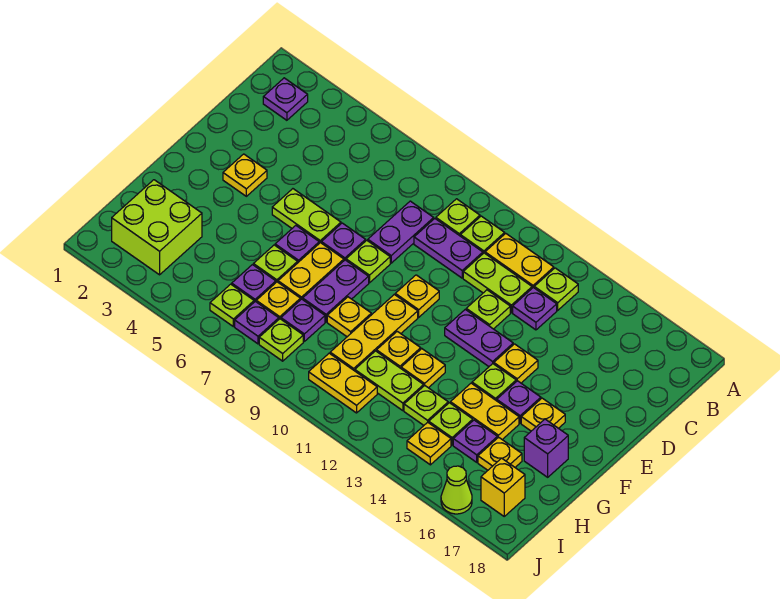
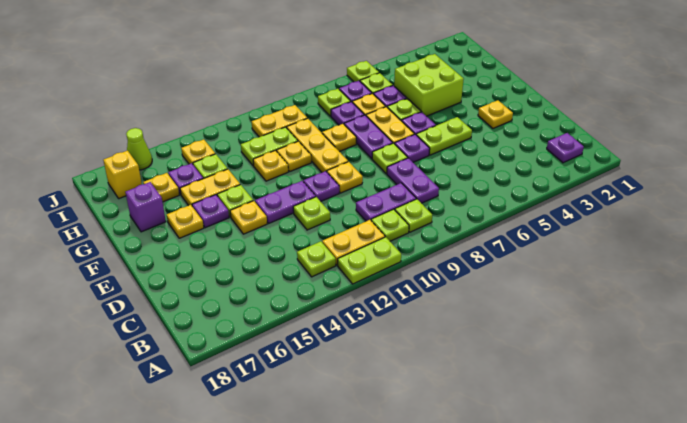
lime plate C11:C12 level 1 -> lime plate A11:A12 level 1
purple plate C13 level 1 -> purple plate E11 level 1
lime brick H2:I3 level 1 -> lime brick G4:H5 level 1
lime plate H13 level 1 -> lime plate J6 level 1

